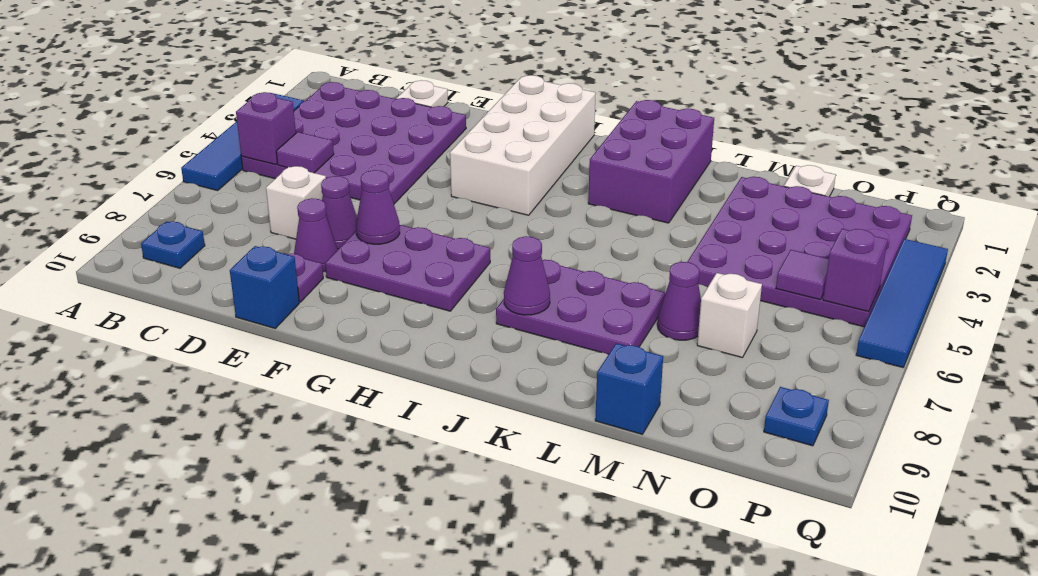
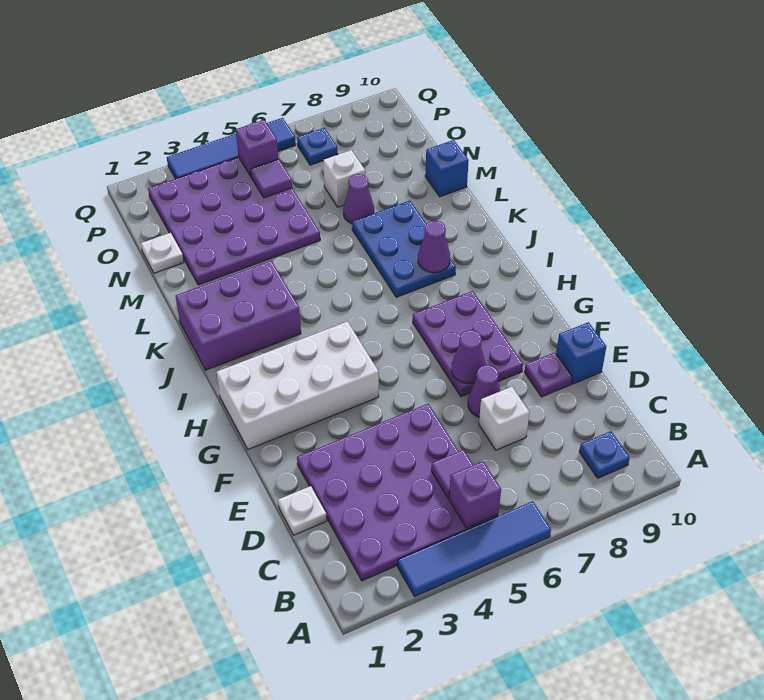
purple cone E8 level 1 -> none
purple plate J7:L8 level 1 -> blue plate J7:L8 level 1
blue plate P9 level 1 -> blue plate P7 level 1

